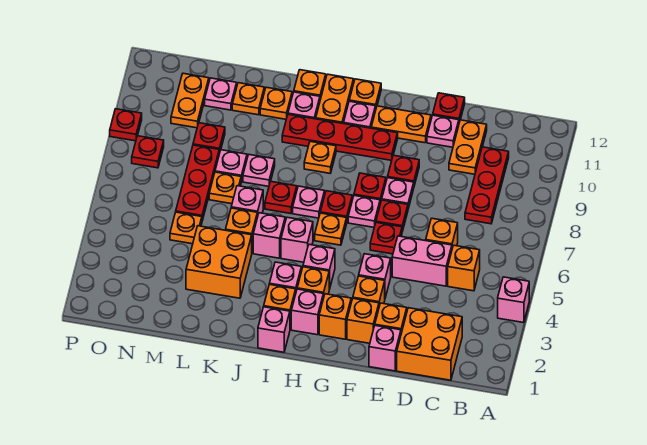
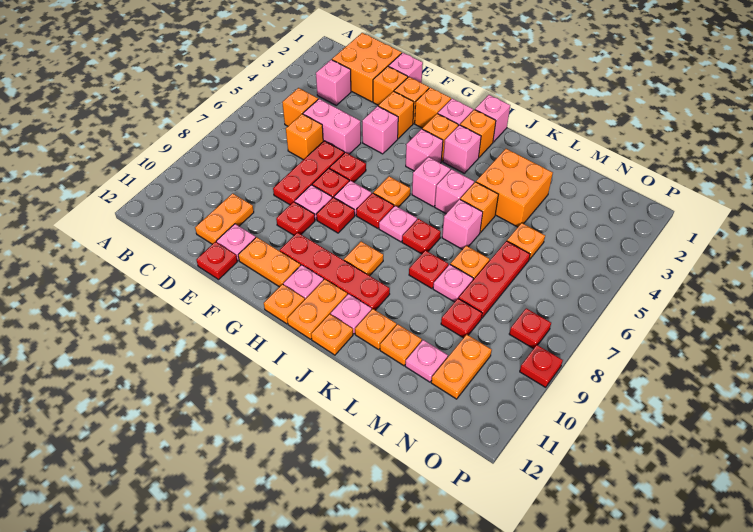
pink brick A4 level 1 -> pink brick C3 level 1
red plate C8:C10 level 1 -> red plate E6:E8 level 1
pink plate K8 level 1 -> red plate K8 level 1

